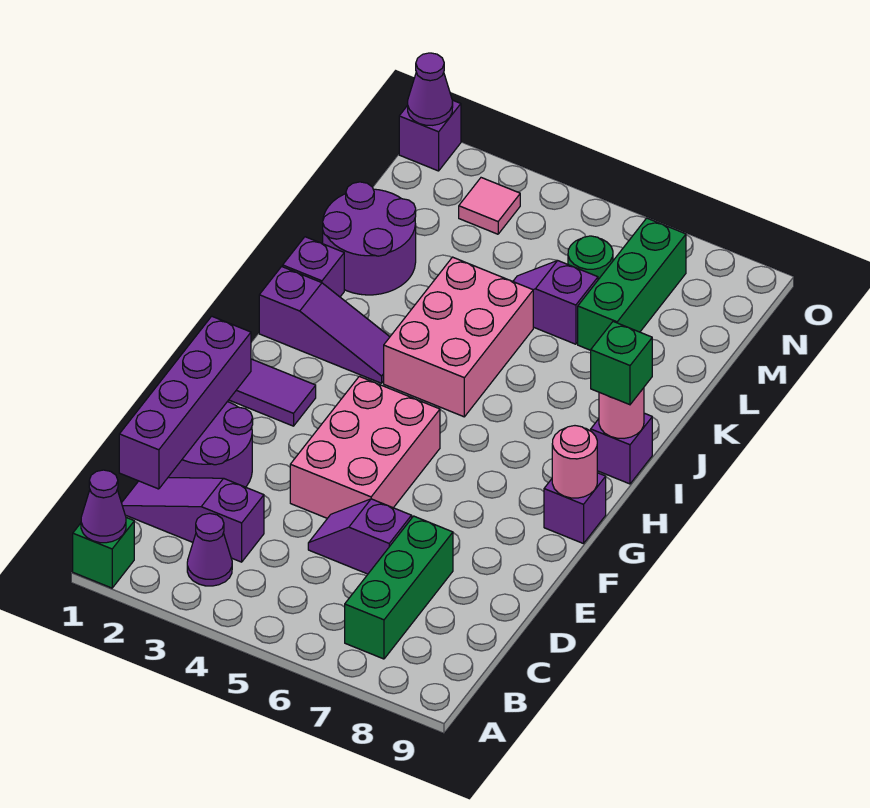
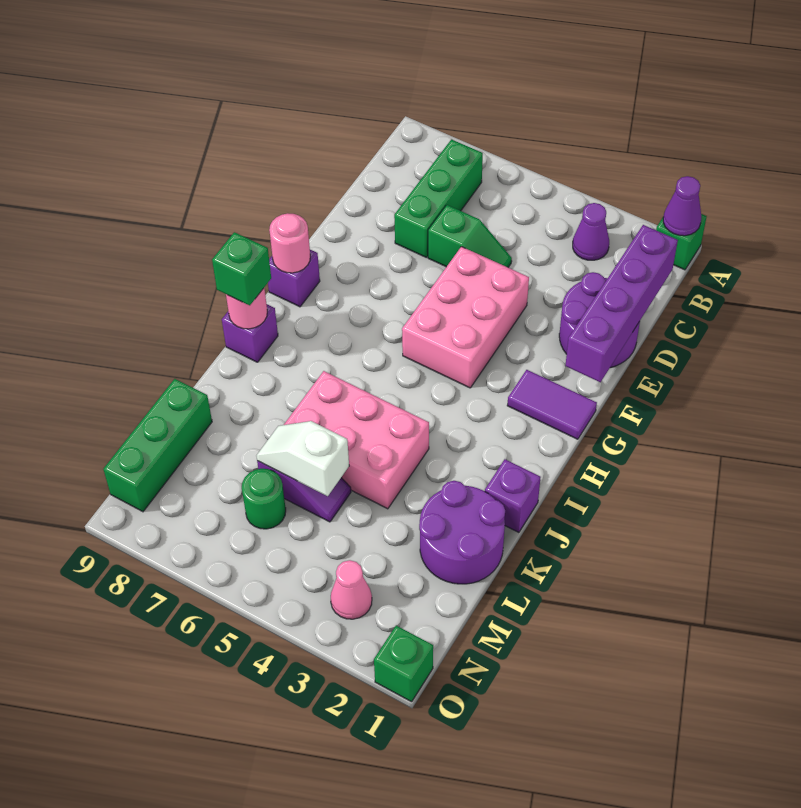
purple slope C1:C3 level 1 top 3 -> none
purple slope D5:D6 level 1 top 6 -> green slope D5:D6 level 1 top 6
purple slope I1:I3 level 1 top 1 -> none
pink brick I4:K5 level 1 -> pink brick J4:K6 level 1
none -> white slope L5:L6 level 2 top 5
green brick L7:N7 level 1 -> green brick L9:N9 level 1
pink tile N3 level 1 -> pink cone N3 level 1
purple brick O1 level 1 -> green brick O1 level 1
purple cone O1 level 2 -> none

